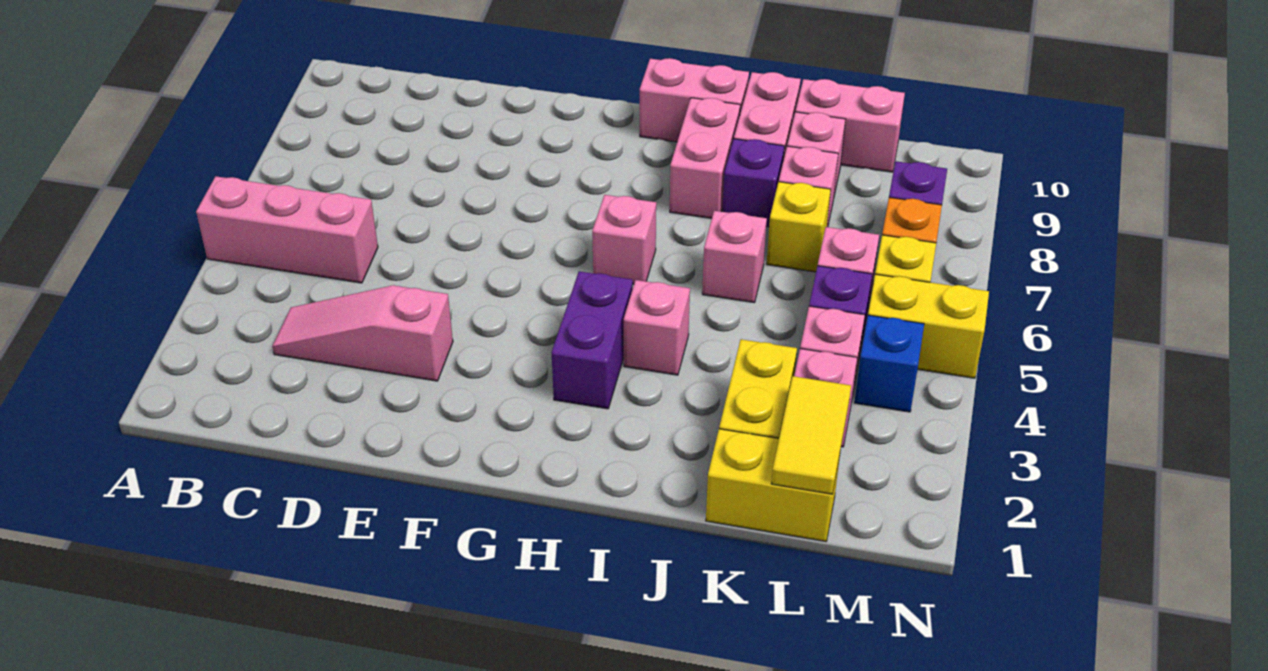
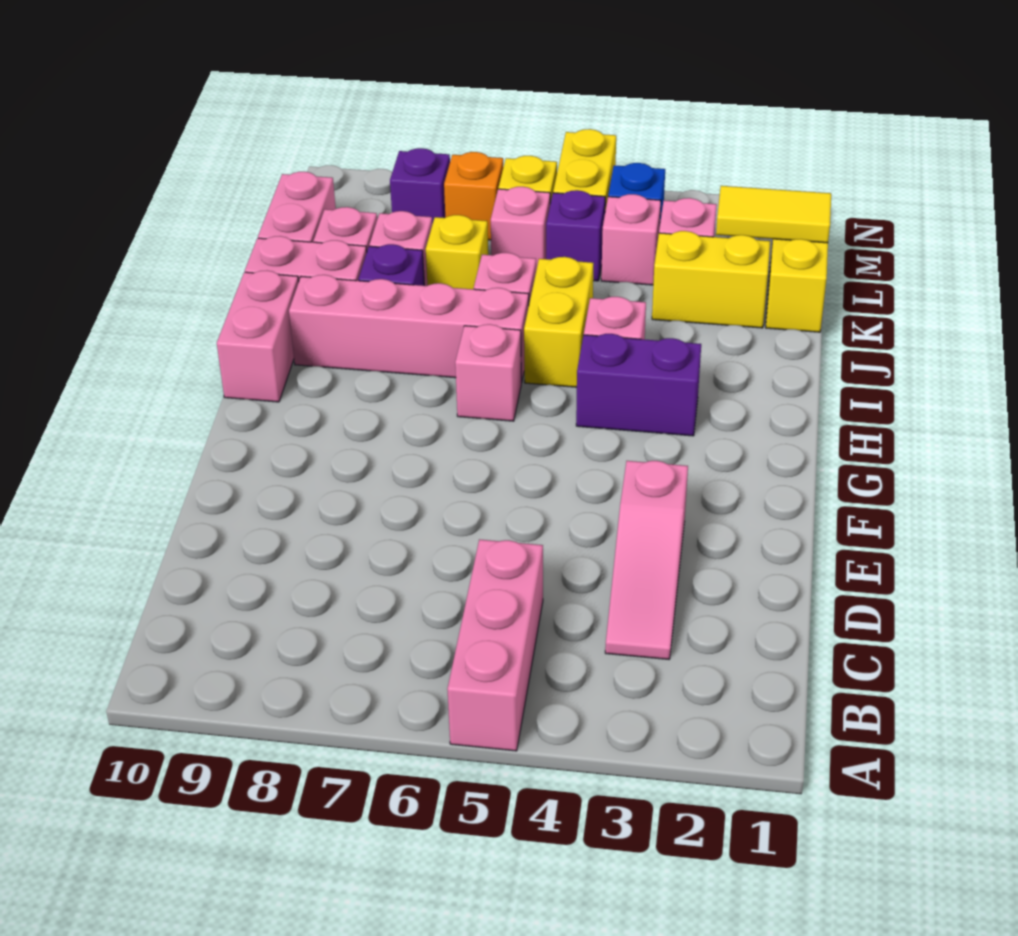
none -> yellow brick I5:J5 level 1
pink brick I8:I9 level 1 -> pink brick I6:I9 level 1

